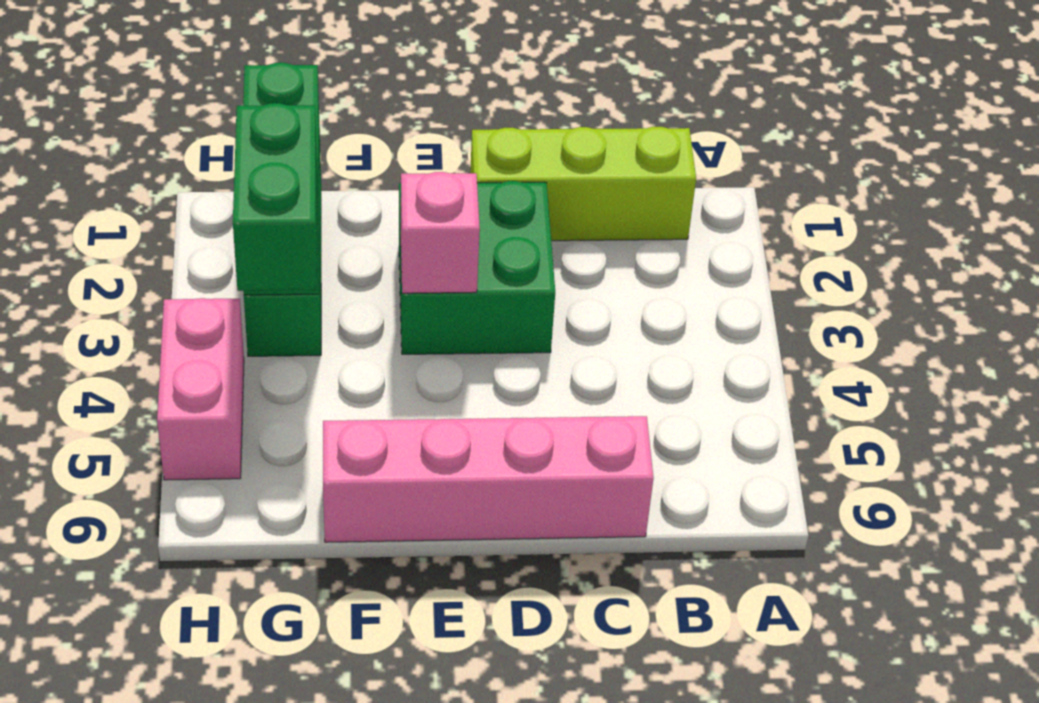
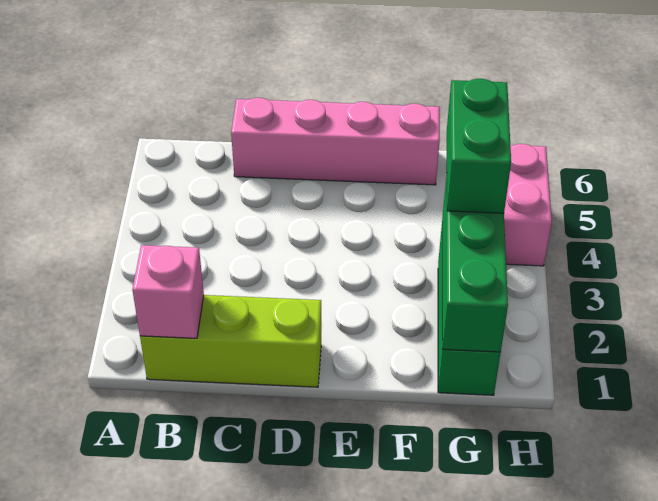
green brick D2:E3 level 1 -> none
pink brick E3 level 2 -> pink brick B1 level 2

